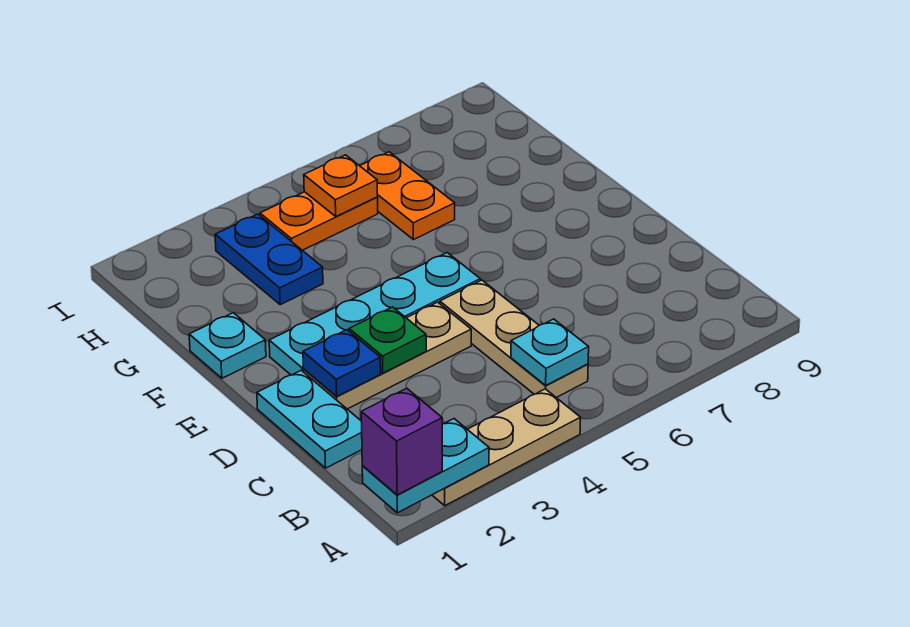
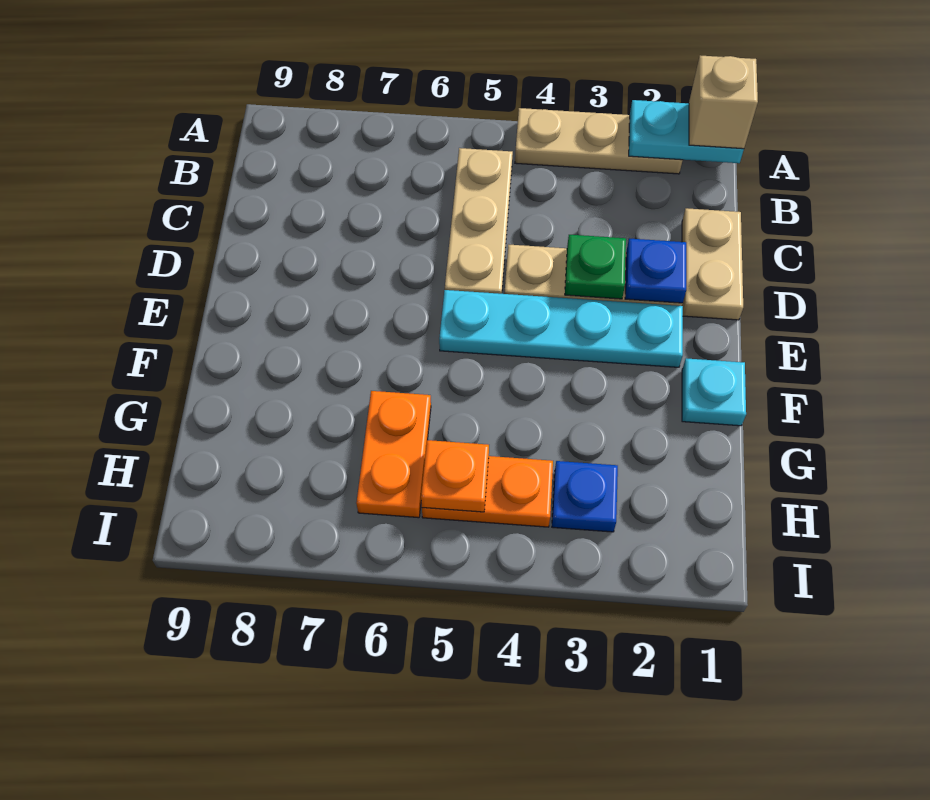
purple brick A1 level 3 -> tan brick A1 level 3
cyan plate B5 level 2 -> none
cyan plate C1:D1 level 1 -> tan plate C1:D1 level 1
blue plate G3:H3 level 1 -> blue plate H3 level 1

